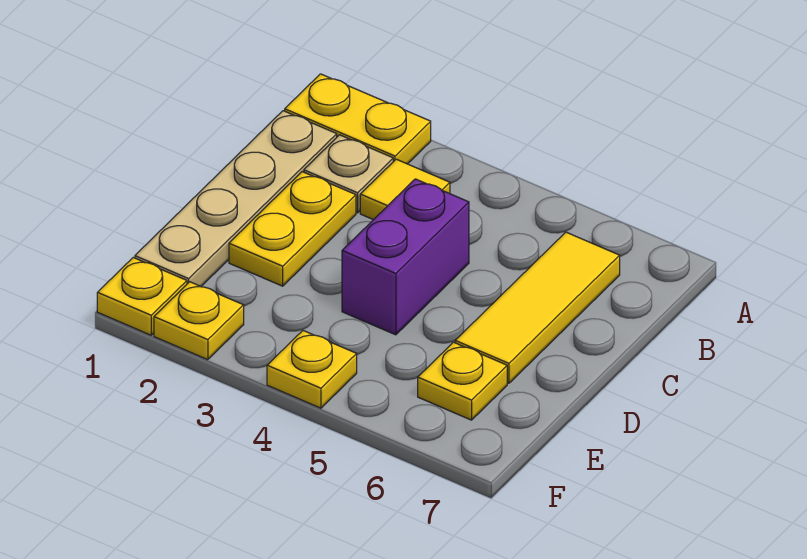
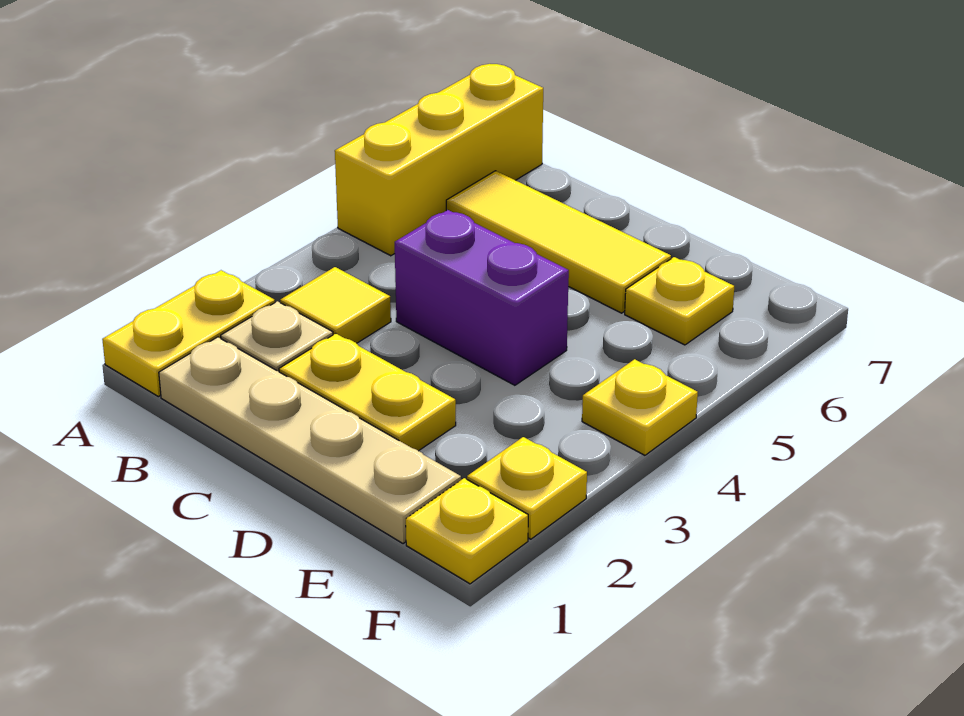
none -> yellow brick A5:A7 level 1

